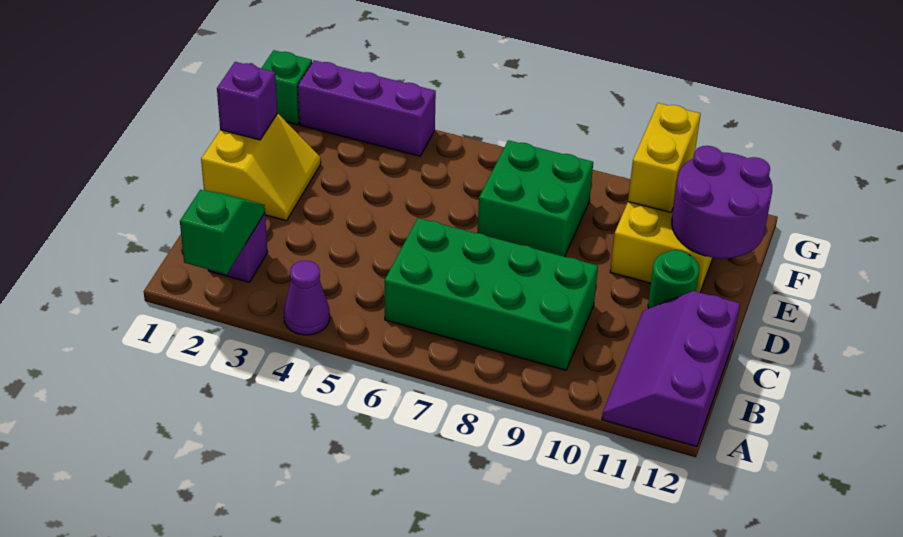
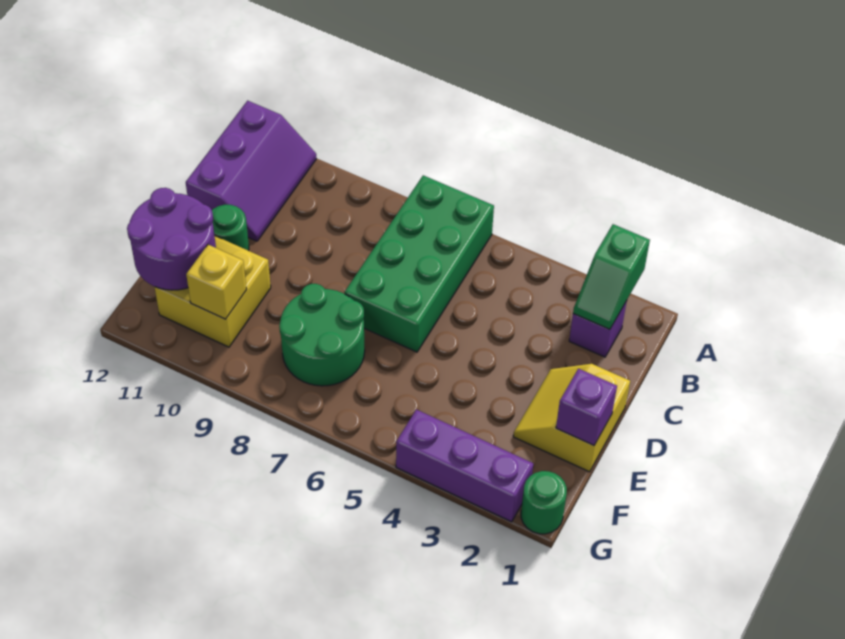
purple cone A4 level 1 -> none
green brick B6:C9 level 1 -> green brick A6:D7 level 1
green brick E7:F8 level 1 -> green round brick E7:F8 level 1
yellow brick F10:G10 level 2 -> yellow brick F10 level 2
green brick G1 level 1 -> green round brick G1 level 1

